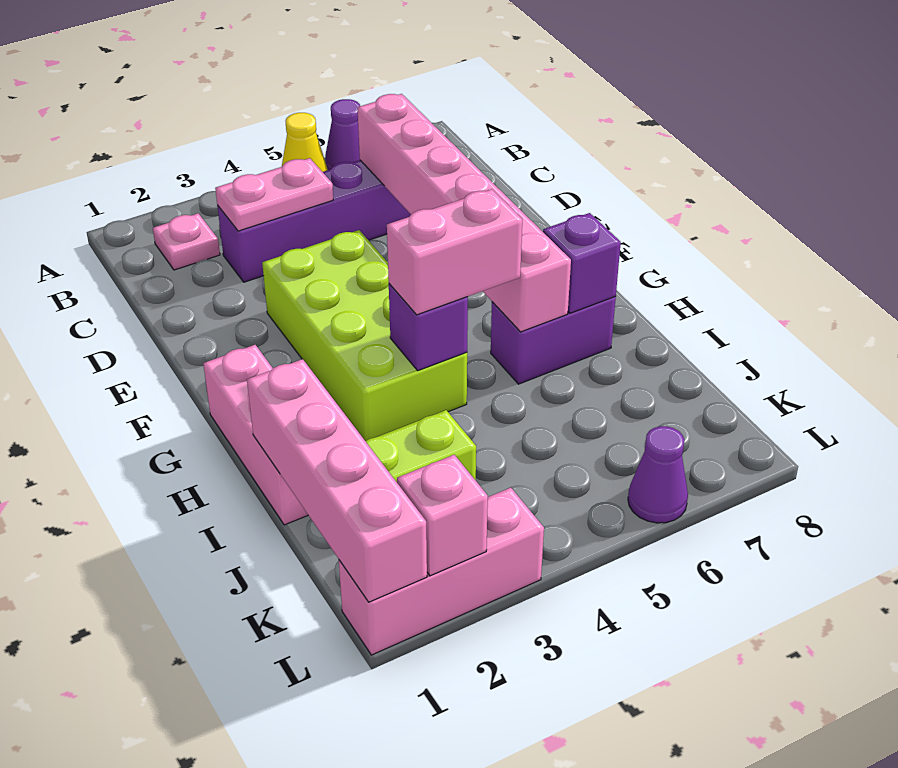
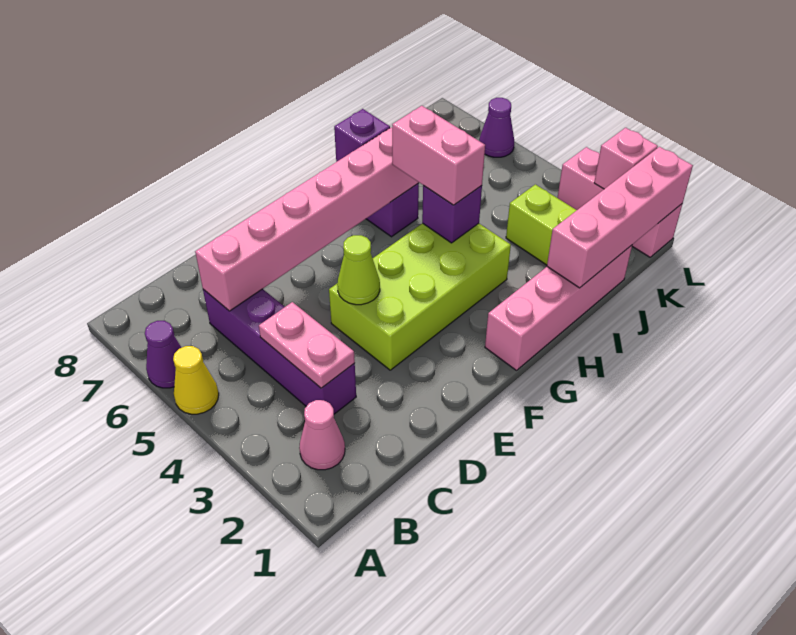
pink plate B2 level 1 -> pink cone B2 level 1
none -> lime cone E4 level 2
pink brick G1:I1 level 1 -> pink brick G1:J1 level 1

